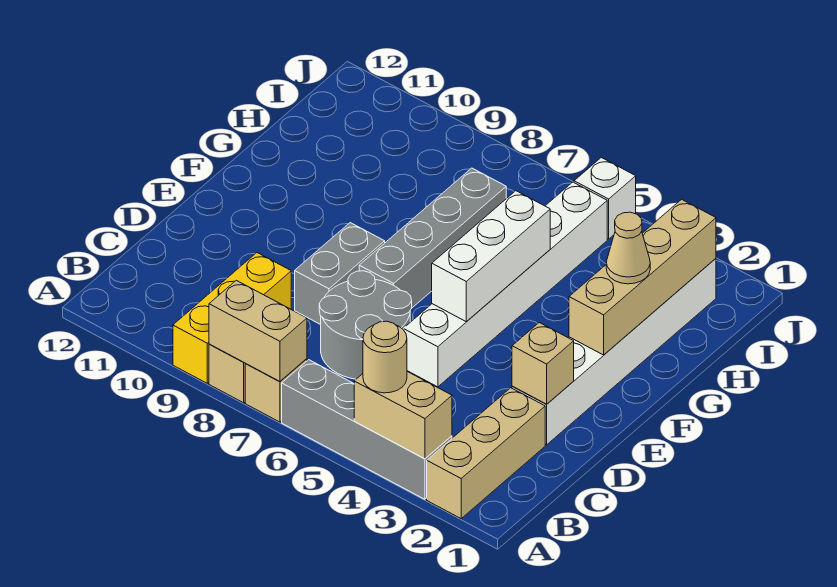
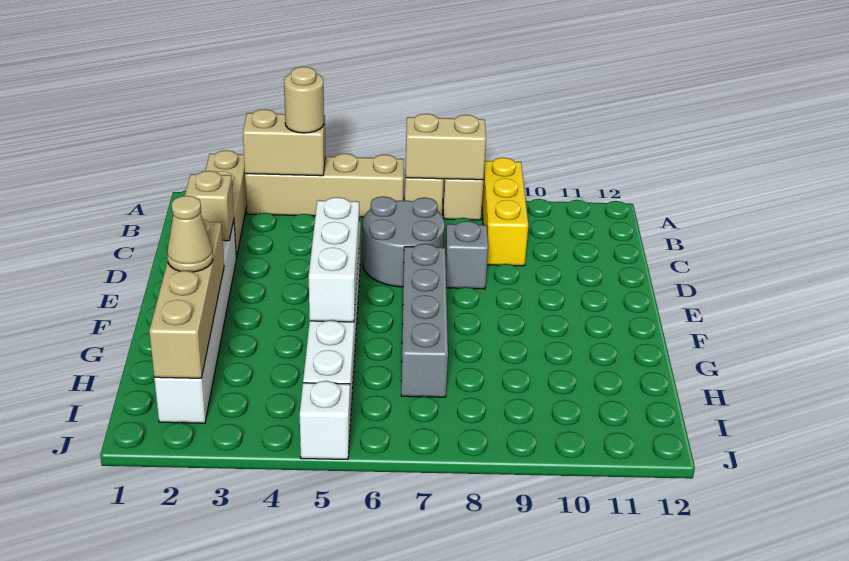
grey brick A3:A6 level 1 -> tan brick A3:A6 level 1
grey brick D8:E8 level 1 -> grey brick D8 level 1

